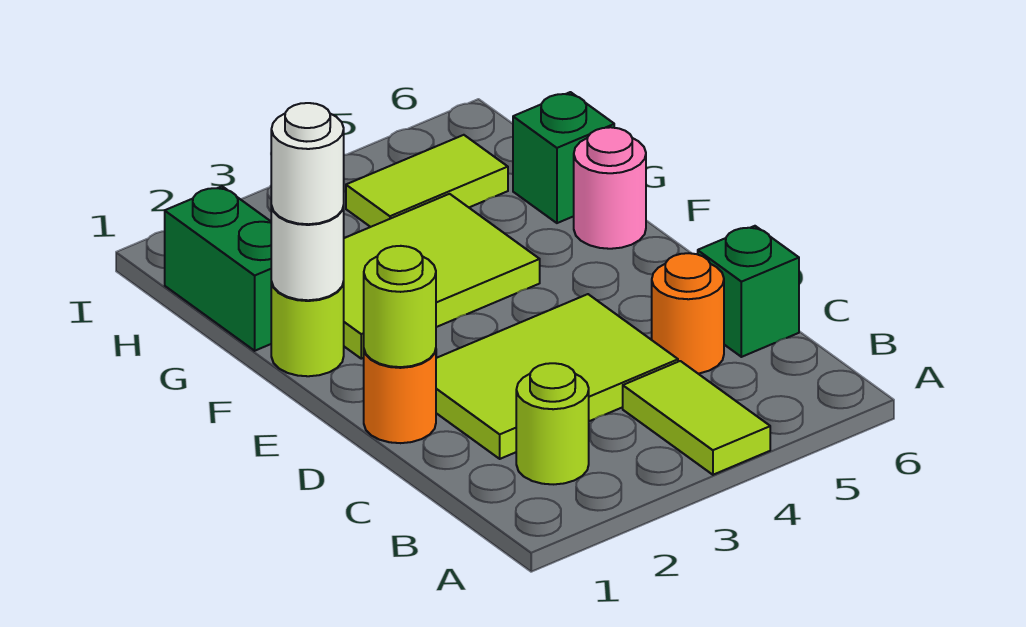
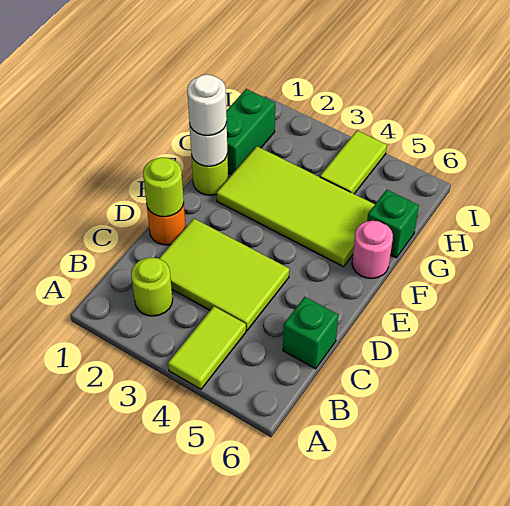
orange round brick C5 level 1 -> none
lime tile F2:G4 level 1 -> lime tile F2:G5 level 1
lime tile H4:H5 level 1 -> lime tile H4:I4 level 1

